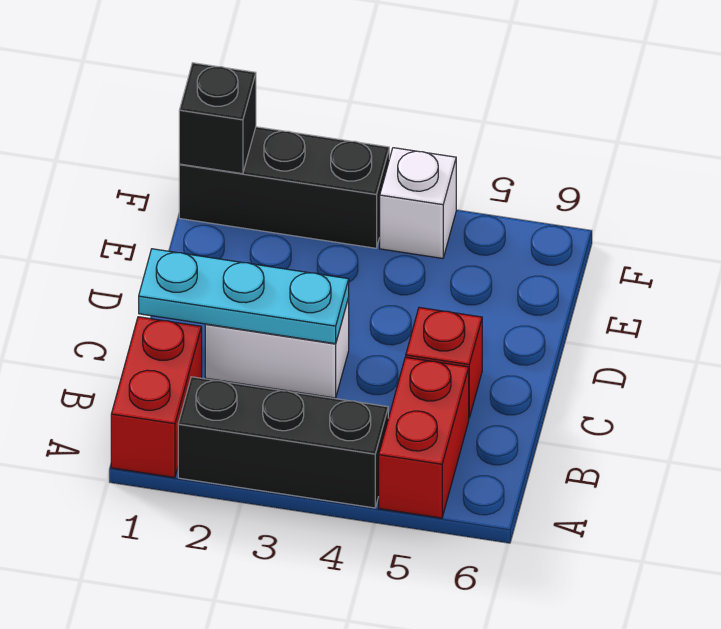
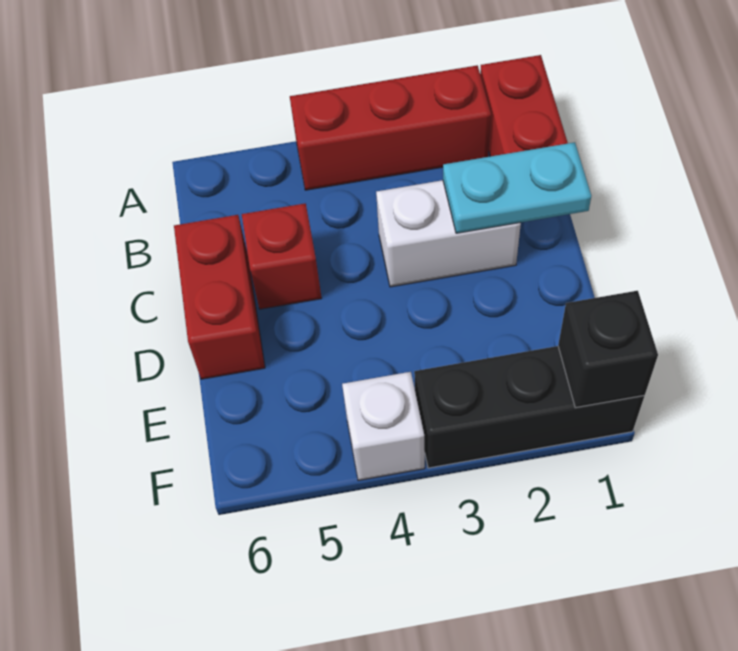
black brick A2:A4 level 1 -> red brick A2:A4 level 1
red brick A5:B5 level 1 -> red brick C6:D6 level 1
cyan plate C1:C3 level 2 -> cyan plate C1:C2 level 2

